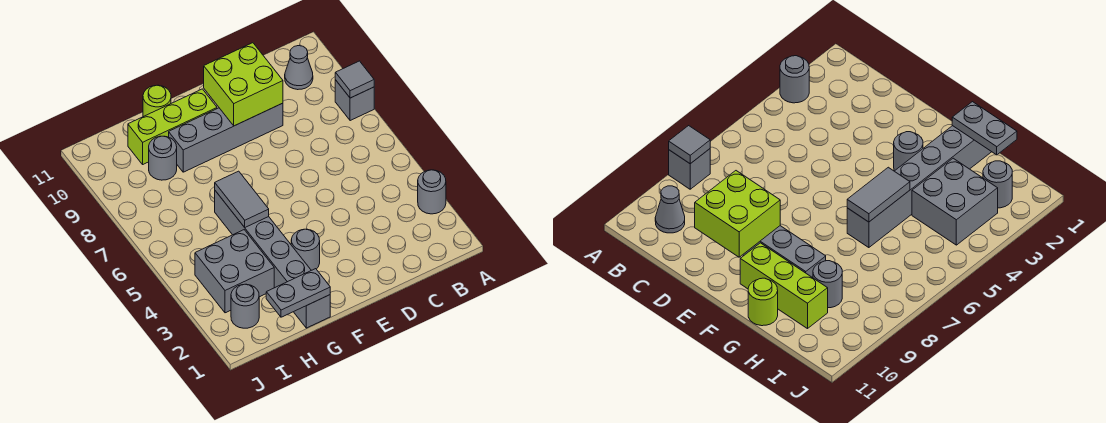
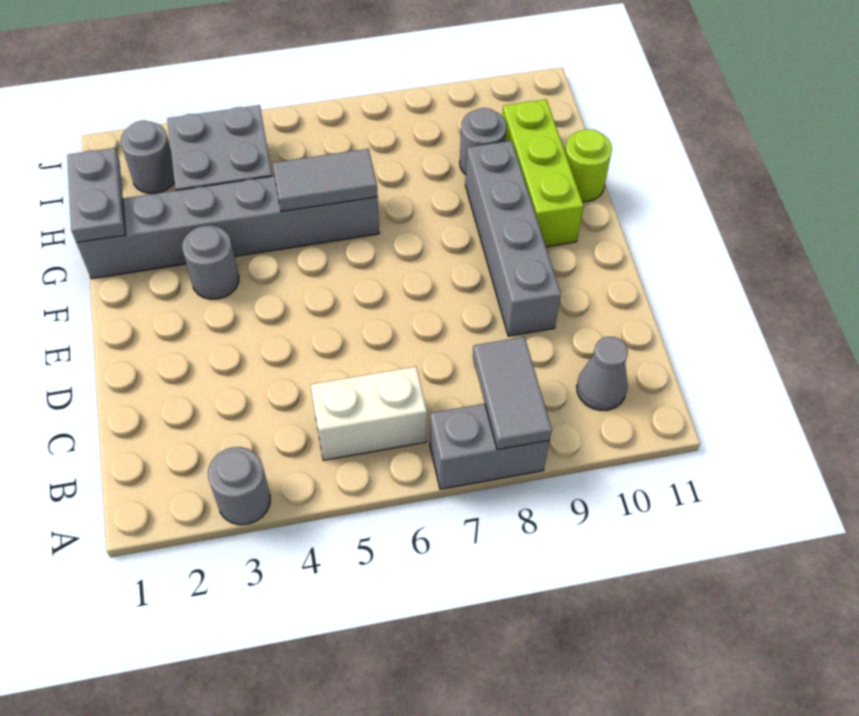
grey brick A8 level 1 -> grey brick A7:A8 level 1
grey tile A8 level 2 -> grey tile A8:B8 level 2
none -> white brick B5:B6 level 1
lime brick D9:E10 level 2 -> none

